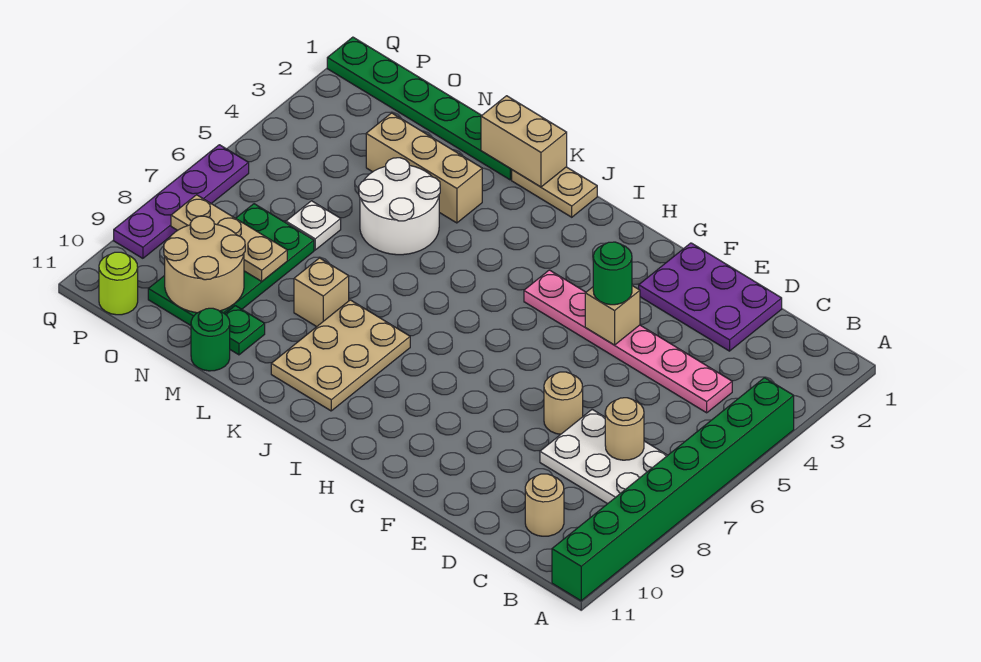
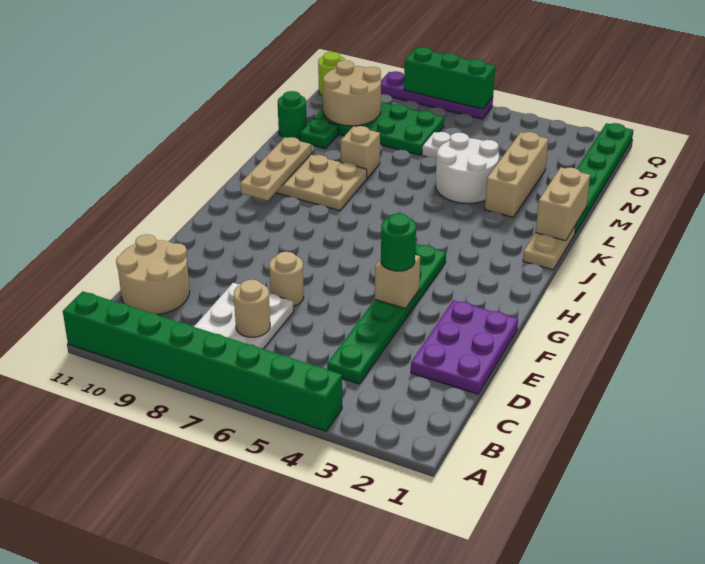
pink plate C4:H4 level 1 -> green plate C4:H4 level 1
tan round brick C10 level 1 -> tan round brick C10:D11 level 1
tan plate N8:P8 level 2 -> tan plate I10:K10 level 2
none -> green brick Q6:Q8 level 2

